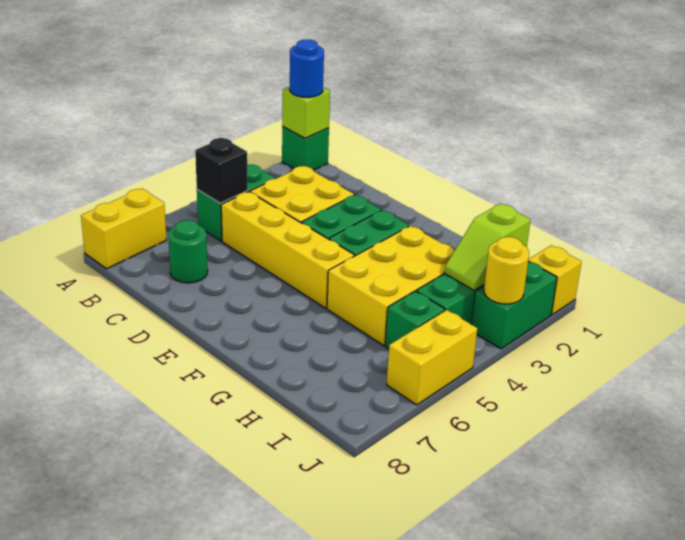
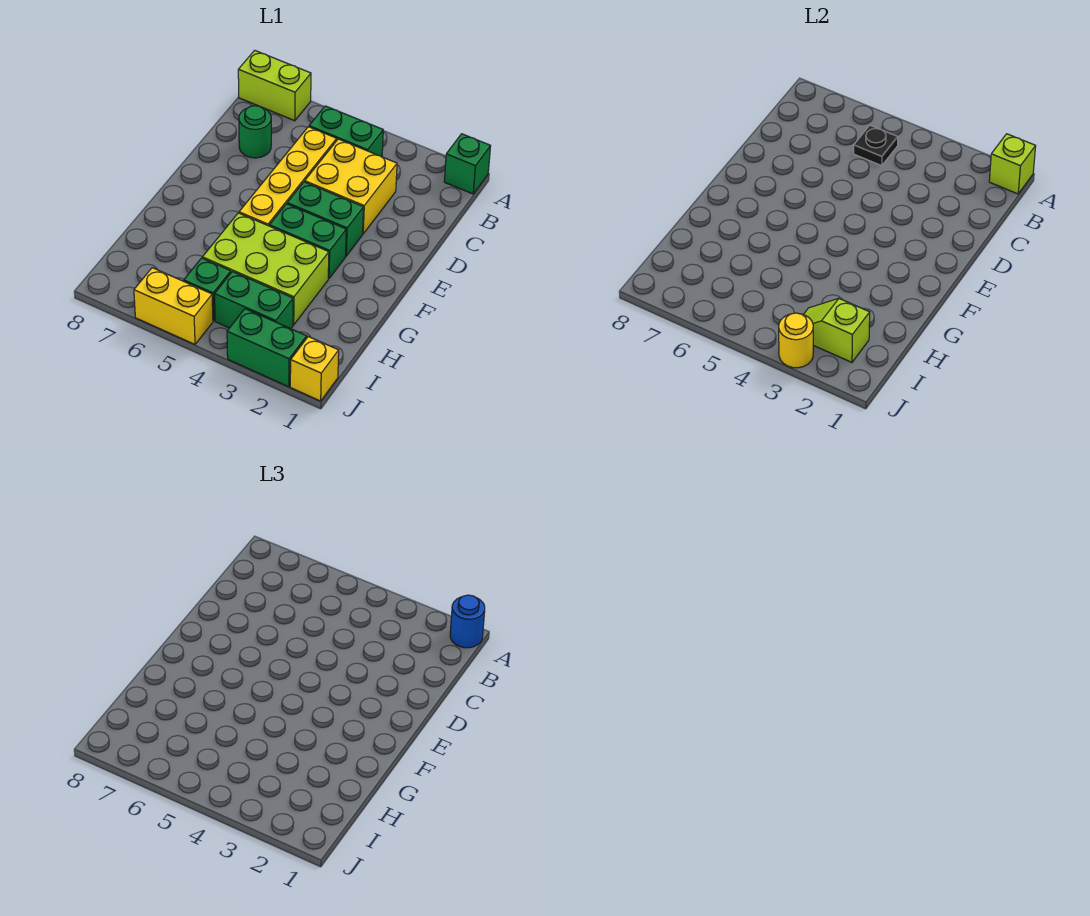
yellow brick A7:A8 level 1 -> lime brick A7:A8 level 1
black brick B5 level 2 -> black plate B5 level 2
yellow brick G3:H5 level 1 -> lime brick G3:H5 level 1

